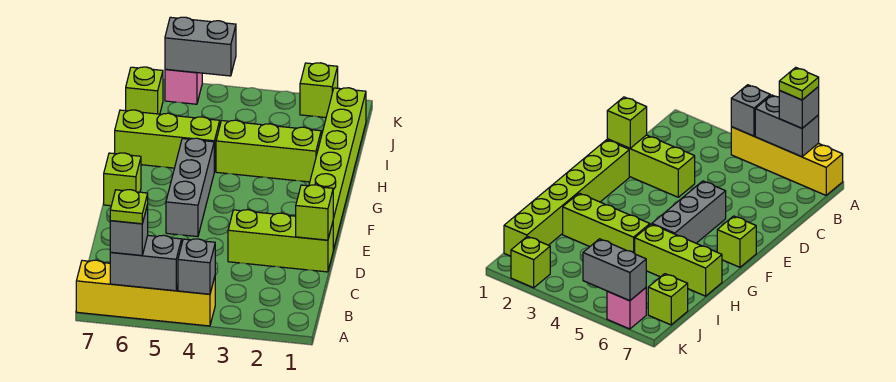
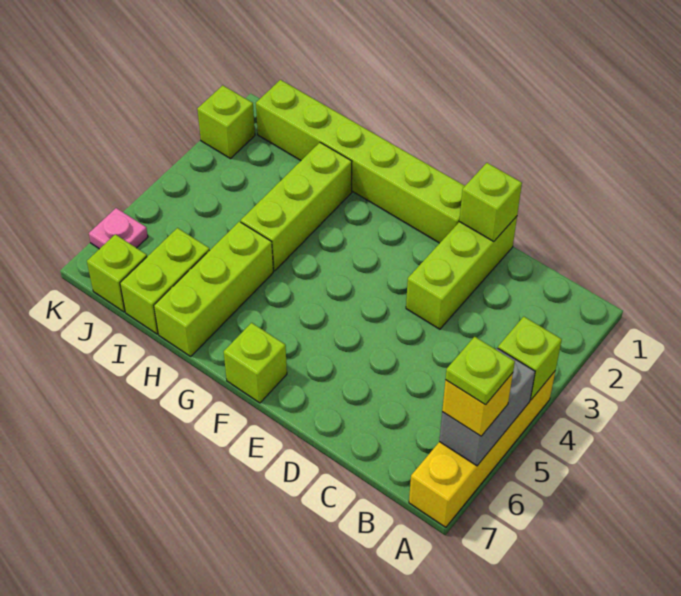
grey brick A4 level 2 -> lime brick A4 level 2
grey brick A6 level 3 -> yellow brick A6 level 3
grey brick E5:G5 level 1 -> none
none -> lime brick I6:I7 level 1
grey brick K5:K6 level 2 -> none
pink brick K6 level 1 -> pink plate K6 level 1

